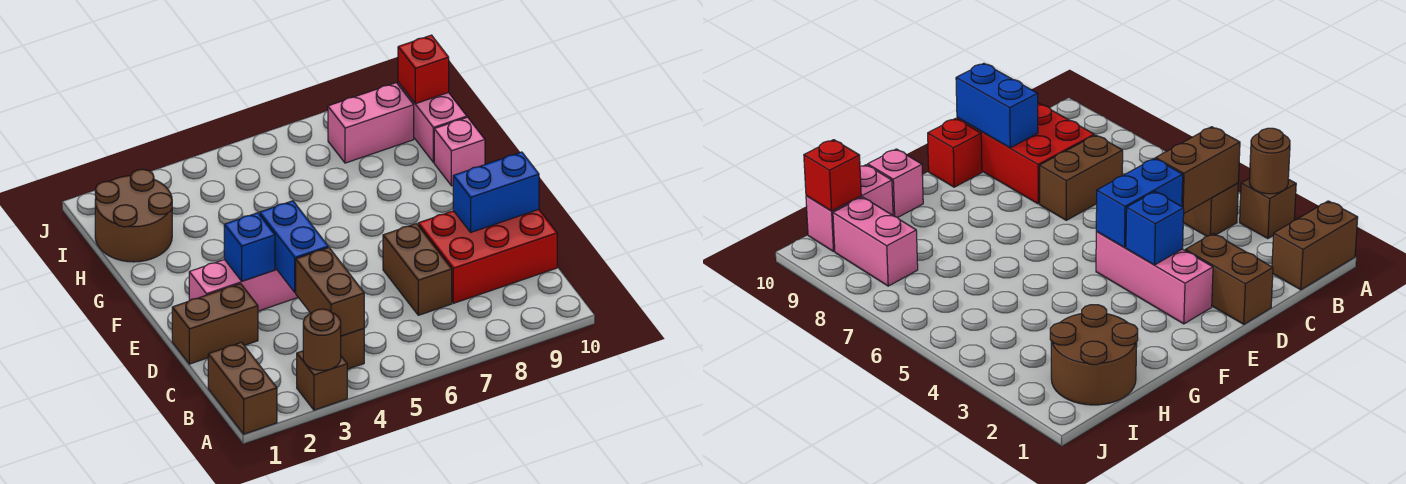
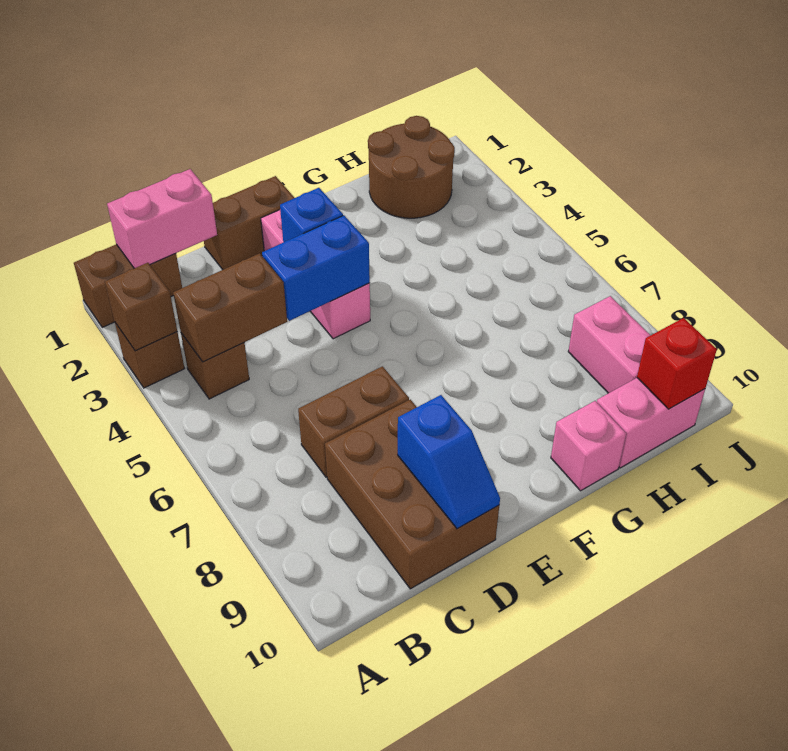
brown round brick A3 level 2 -> brown brick A3 level 2
none -> pink brick B1:C1 level 2
red brick C8:D10 level 1 -> brown brick C8:D10 level 1
brown brick D1:D2 level 1 -> brown brick D1:E1 level 1
blue brick D9:D10 level 2 -> blue slope D9:D10 level 2 top 9
red brick E10 level 1 -> none

